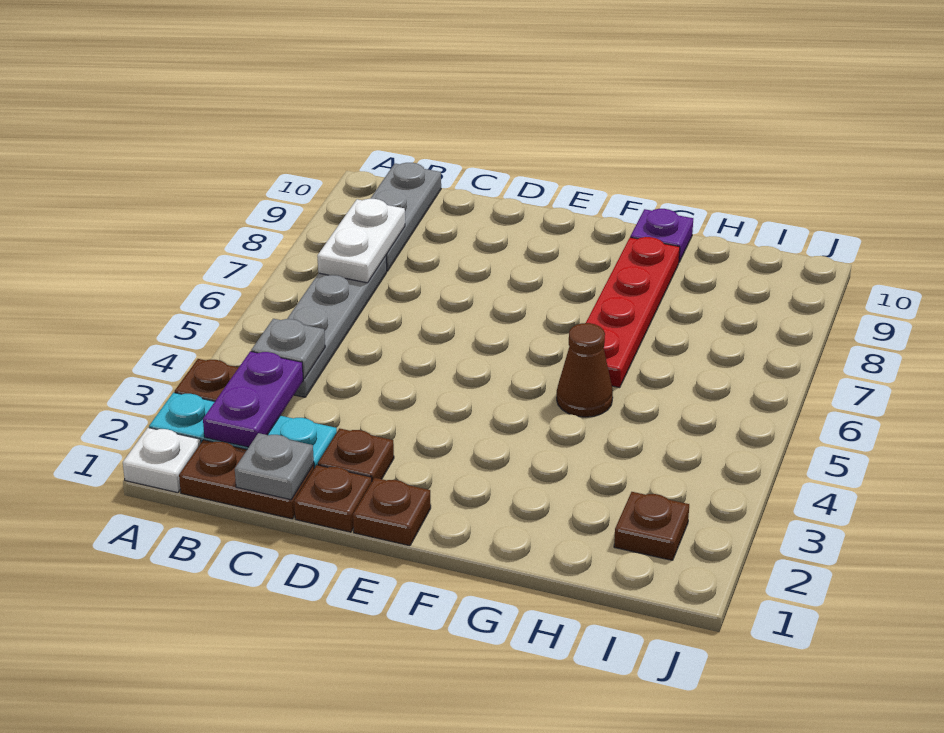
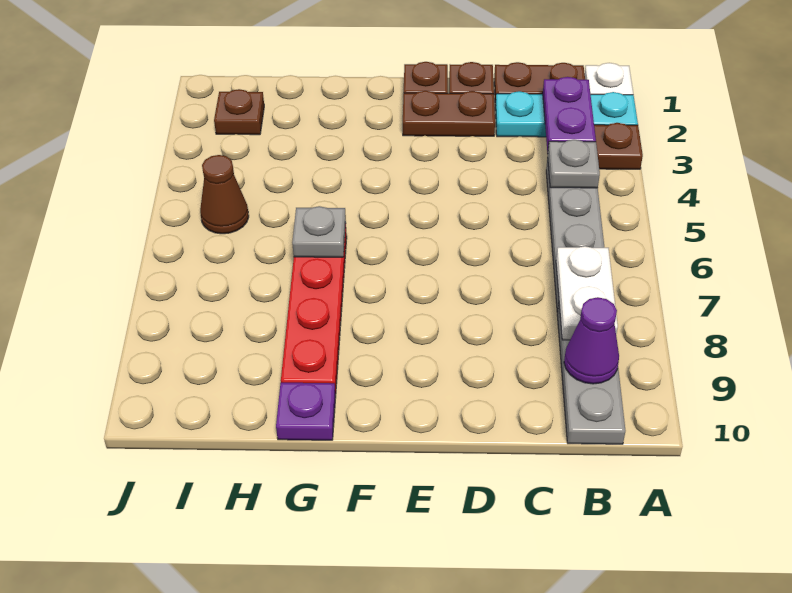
none -> purple cone B9 level 2
grey plate C1 level 2 -> grey plate G6 level 2
brown plate D2 level 1 -> brown plate D2:E2 level 1
brown cone G5 level 1 -> brown cone I5 level 1

